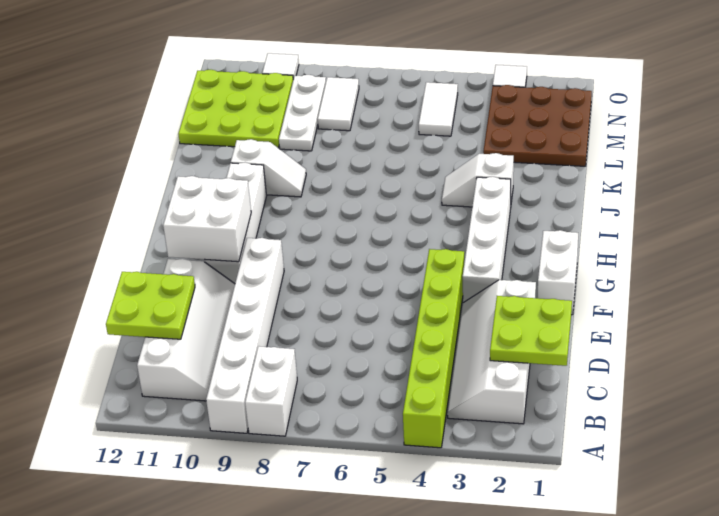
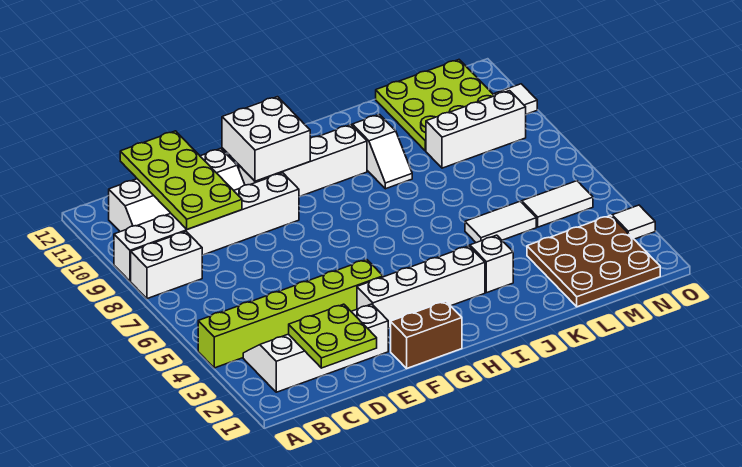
lime plate C11:D12 level 2 -> lime plate C9:D12 level 2
white brick F1:G1 level 1 -> brown brick F1:G1 level 1
white plate L9:N9 level 1 -> white brick L9:N9 level 1
white tile M8:N8 level 1 -> white tile K5:L5 level 1

